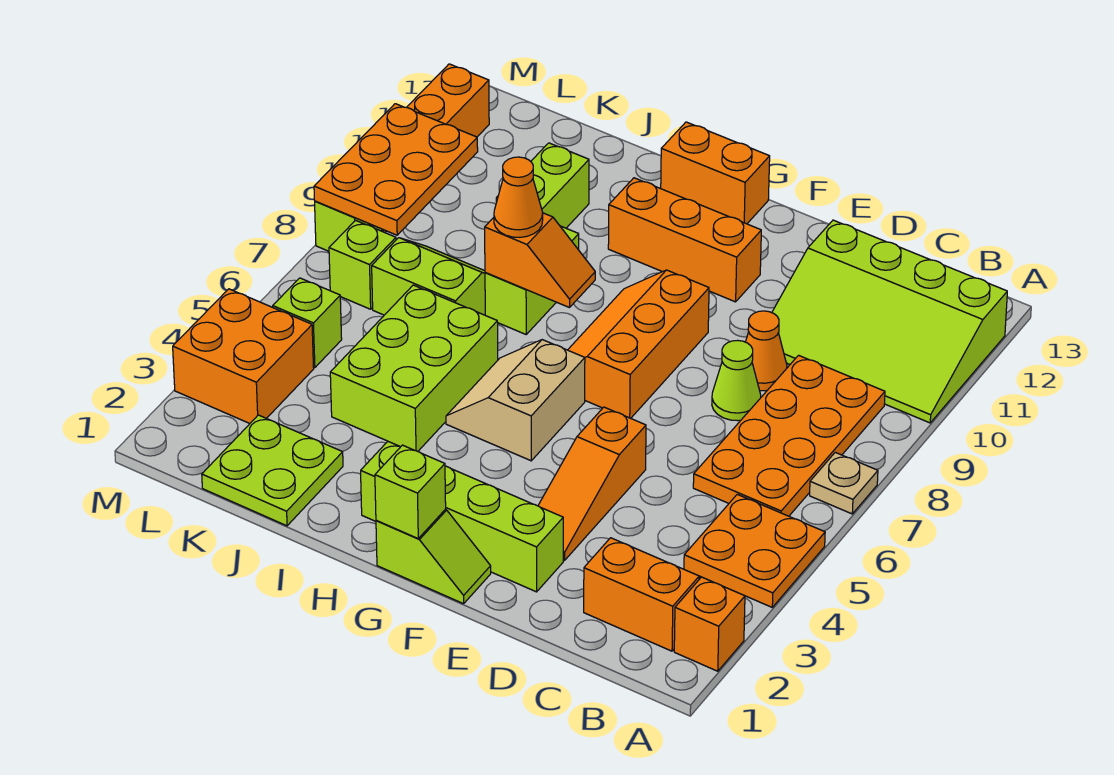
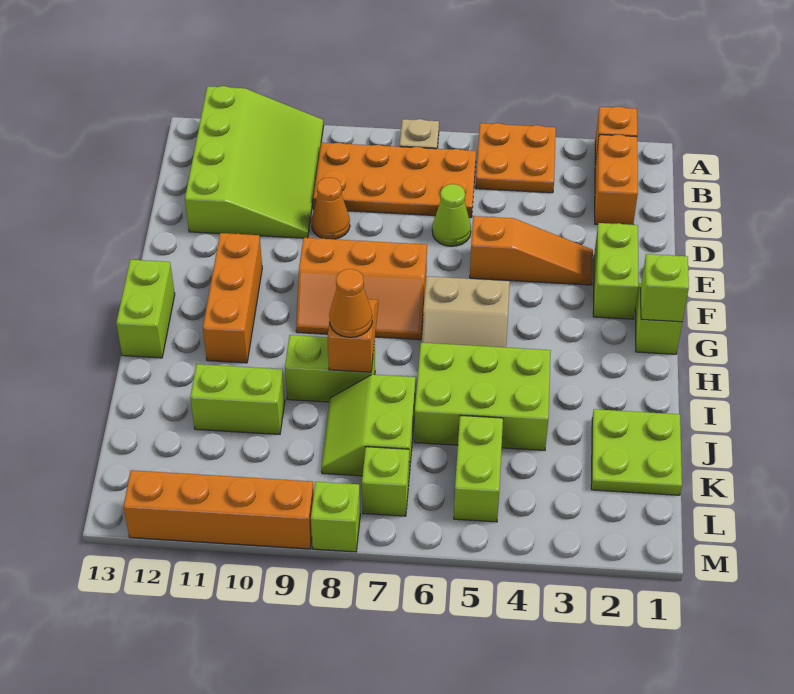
lime cone D8 level 1 -> lime cone D6 level 1
lime brick E2:H2 level 1 -> lime brick E2:F2 level 1
orange brick G13:H13 level 1 -> lime brick G13:H13 level 1
orange brick L3:M4 level 1 -> none
lime brick L5 level 1 -> lime brick K5:L5 level 1
orange plate L8:M10 level 2 -> none

